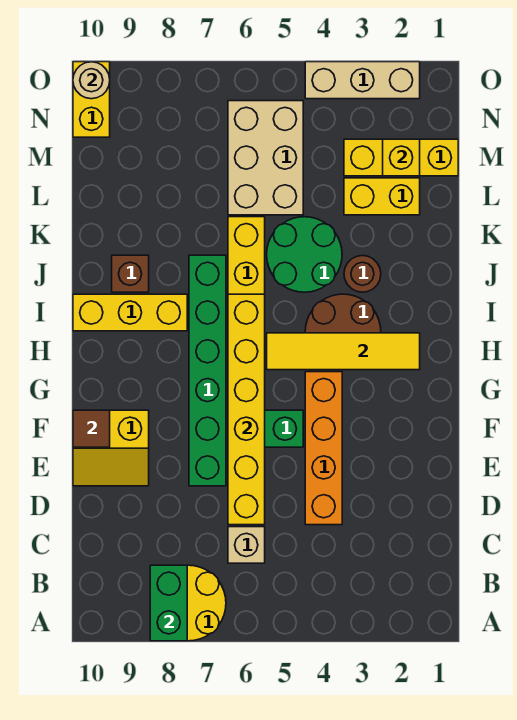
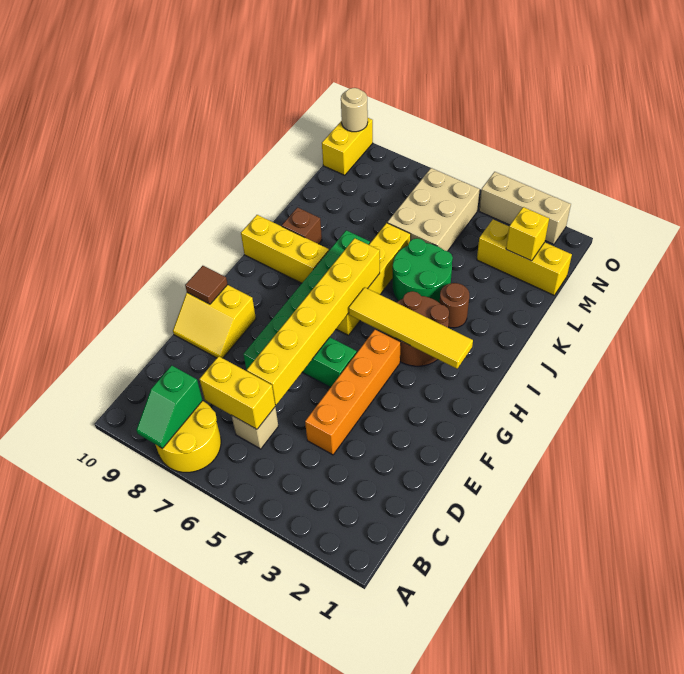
green brick A8:B8 level 2 -> green slope A8:B8 level 2 top B
yellow brick L2:L3 level 1 -> yellow brick C6:C7 level 2

